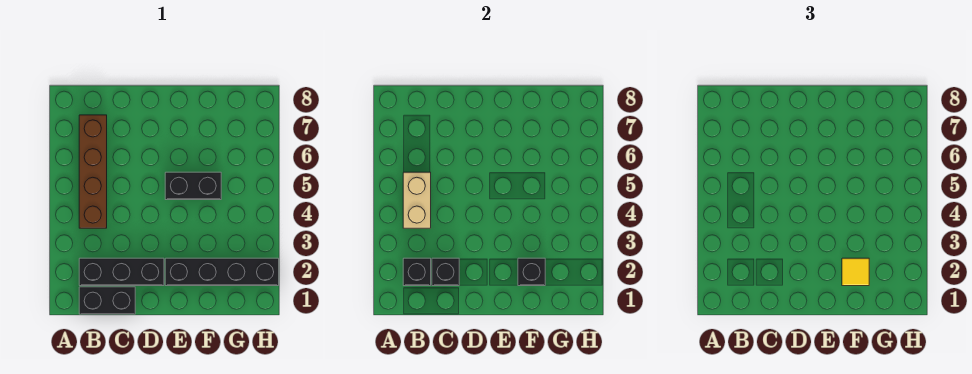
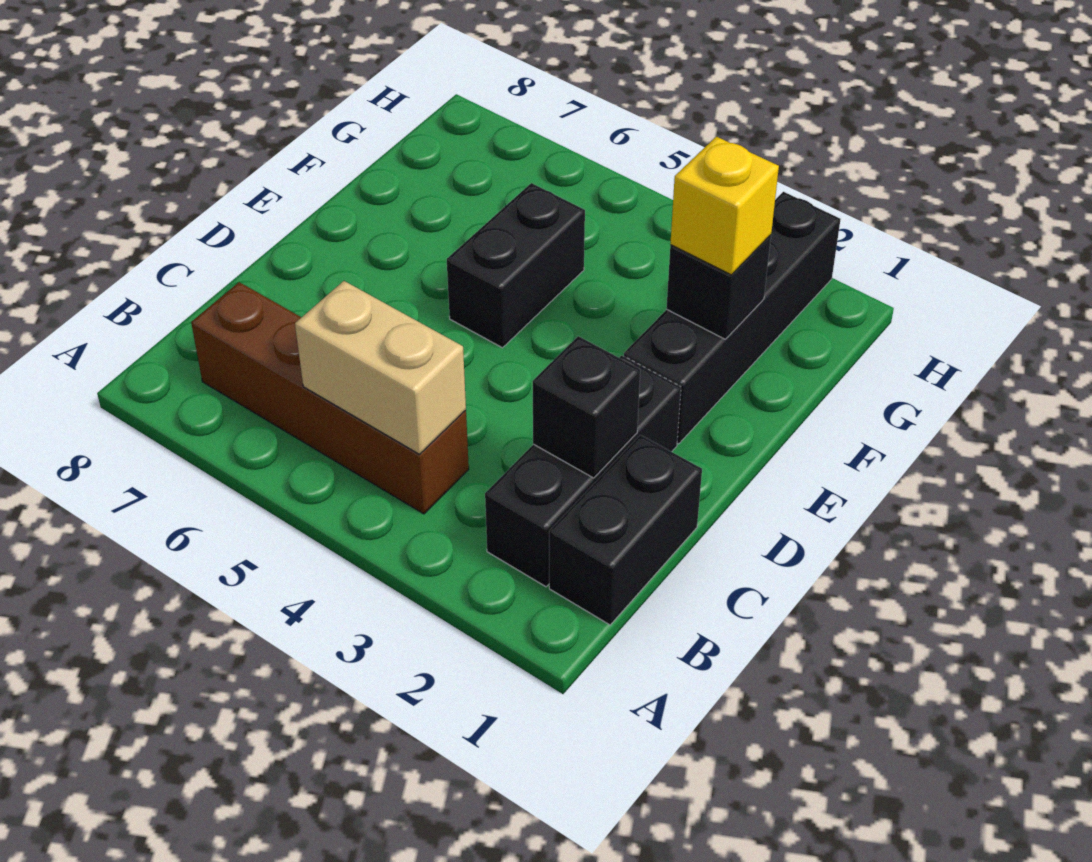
black brick B2 level 2 -> none
yellow tile F2 level 3 -> yellow brick F2 level 3

